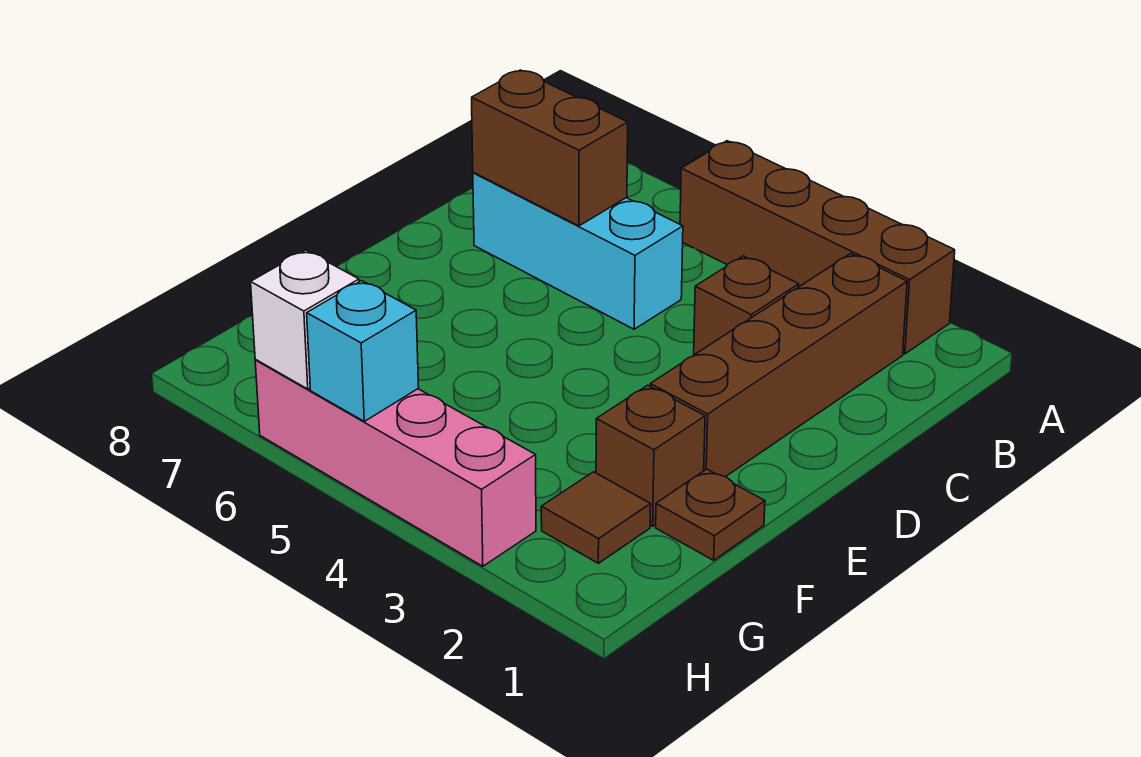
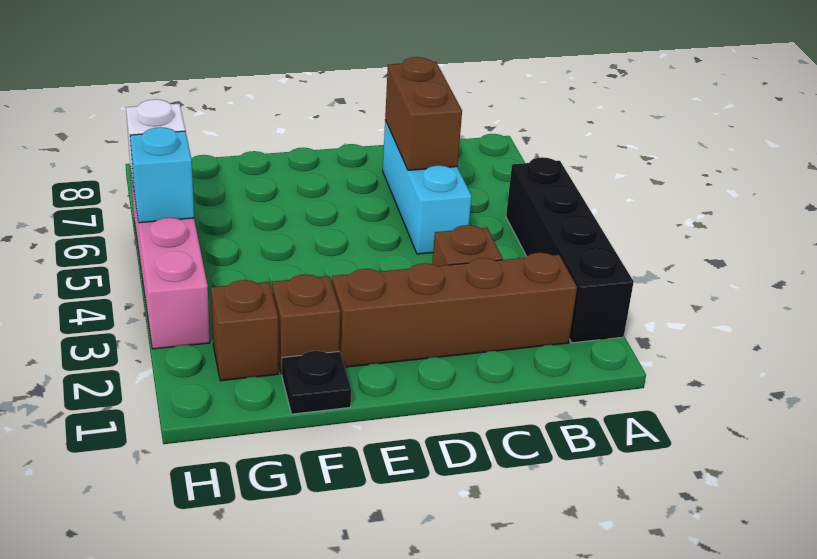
brown brick A2:A5 level 1 -> black brick A2:A5 level 1
brown plate F1 level 1 -> black plate F1 level 1
brown tile G2 level 1 -> brown brick G2 level 1

